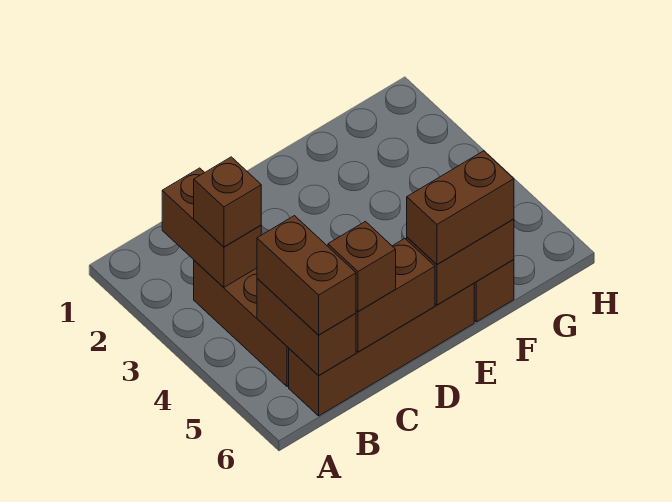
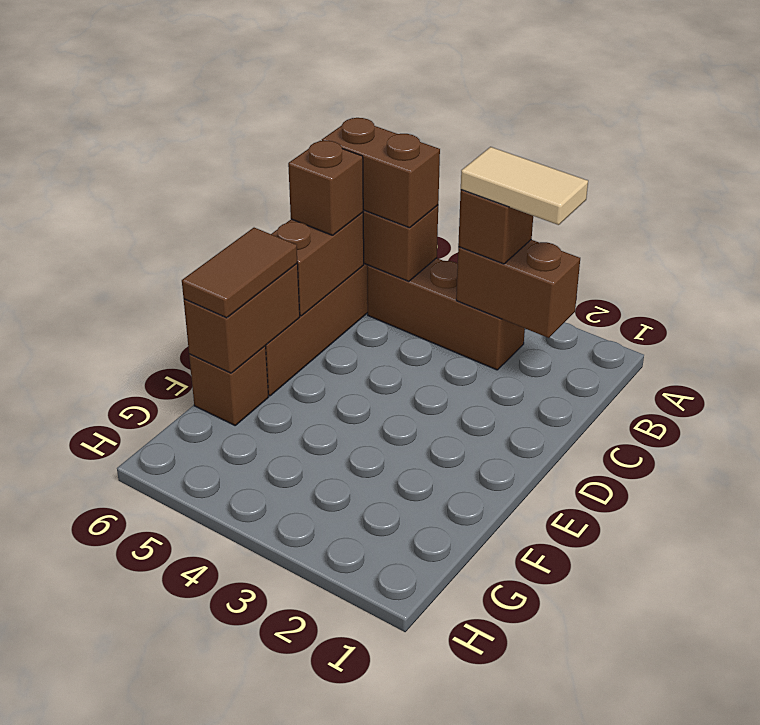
none -> tan tile B2:B3 level 4
brown brick E6:F6 level 3 -> brown tile E6:F6 level 3

